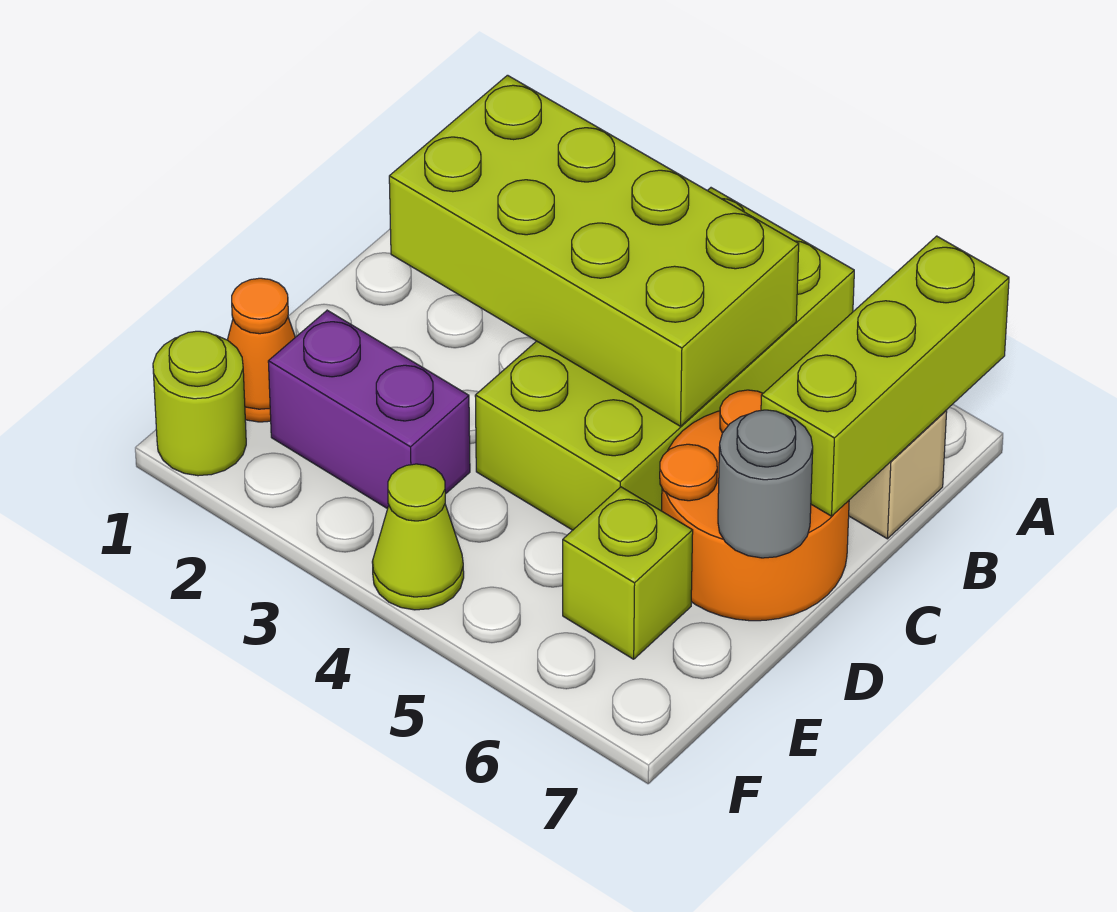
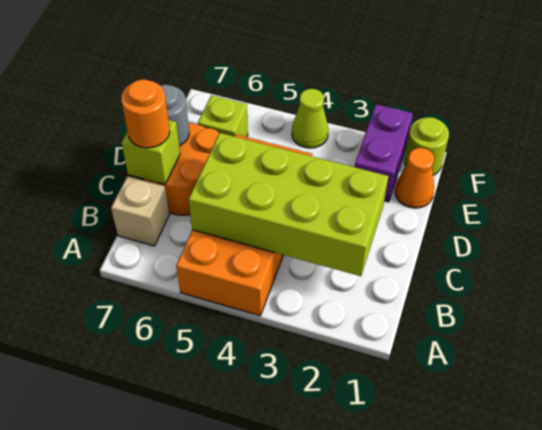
lime brick A4:D5 level 1 -> orange brick A4:D5 level 1
lime brick A7:C7 level 2 -> lime brick C7 level 2
none -> orange round brick C7 level 3
purple brick E2:E3 level 1 -> purple brick E2:F2 level 1

